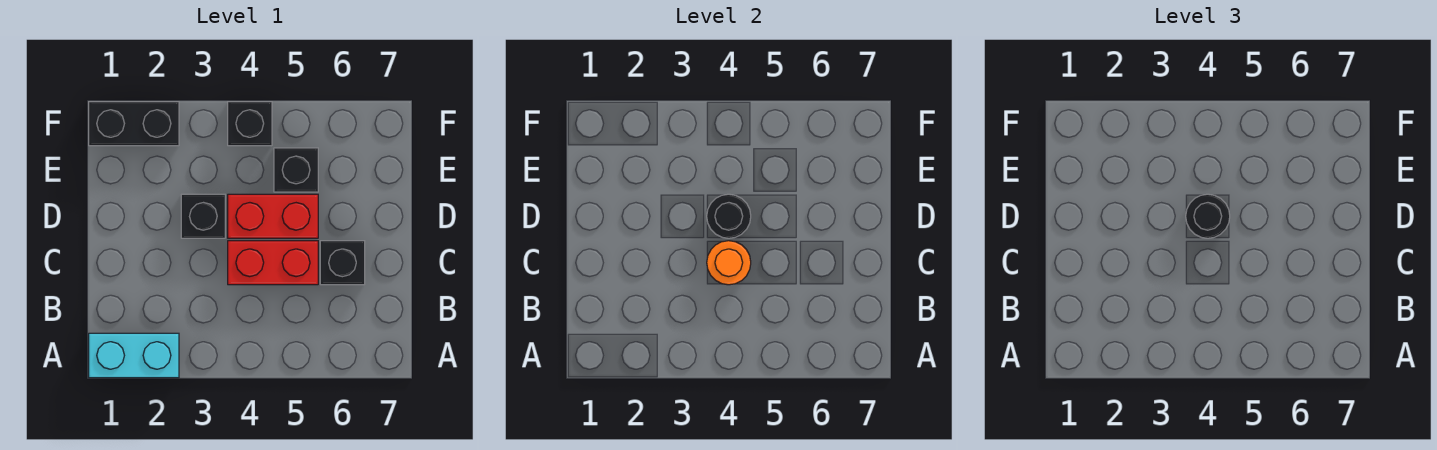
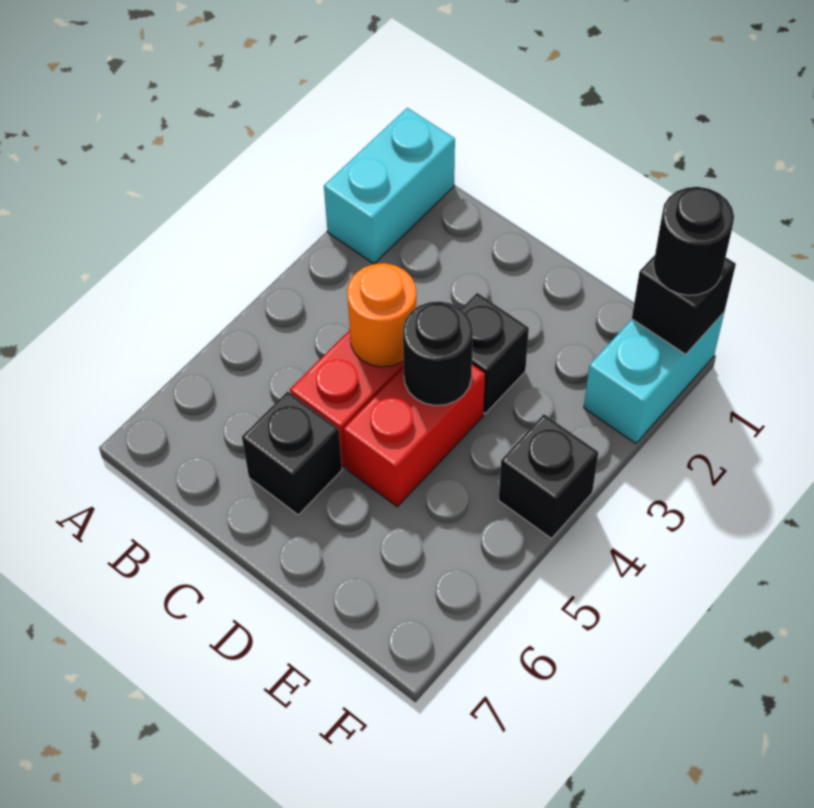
black round brick D4 level 3 -> black round brick F1 level 3
black brick E5 level 1 -> black brick F1 level 2
black brick F1:F2 level 1 -> cyan brick F1:F2 level 1

